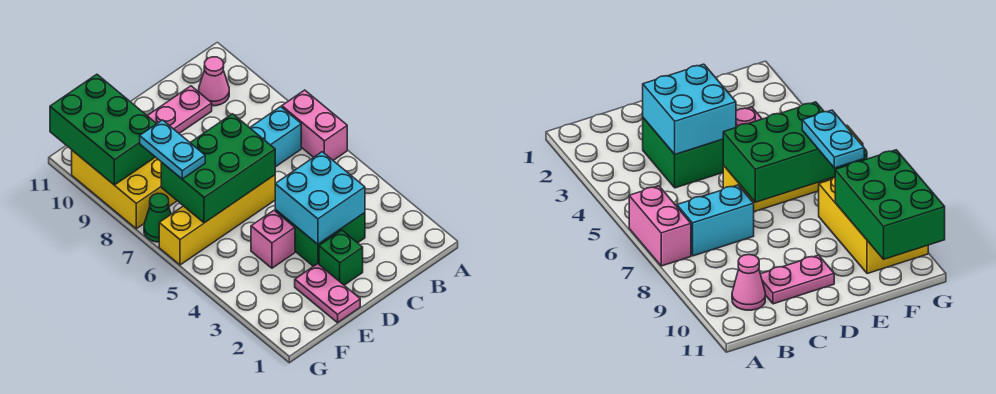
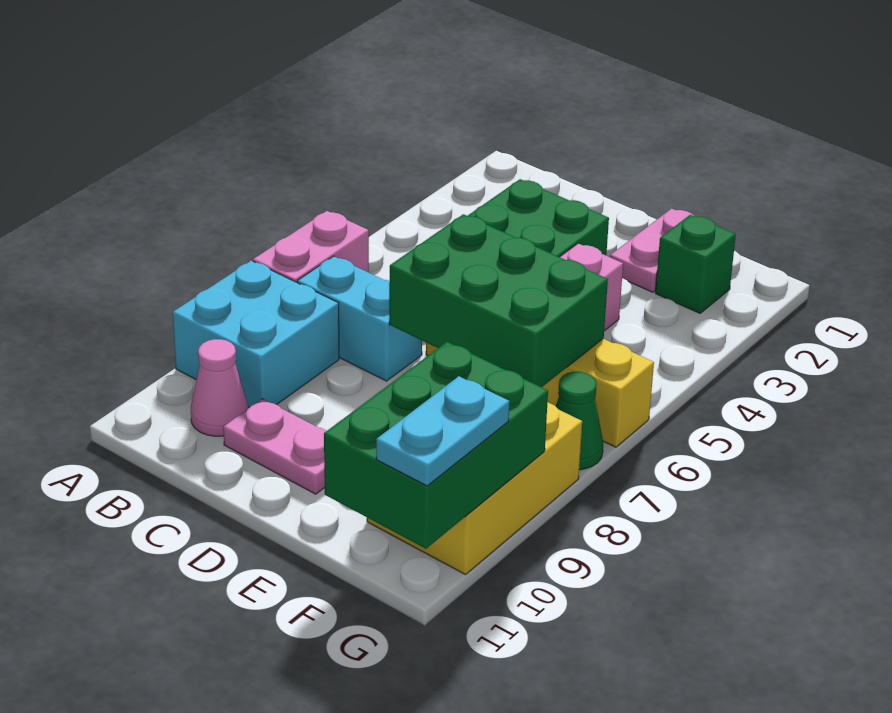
cyan brick C3:D4 level 2 -> cyan brick A8:B9 level 1
green brick D2 level 1 -> green brick F2 level 1
cyan plate F7:F8 level 3 -> cyan plate G10:G11 level 3

